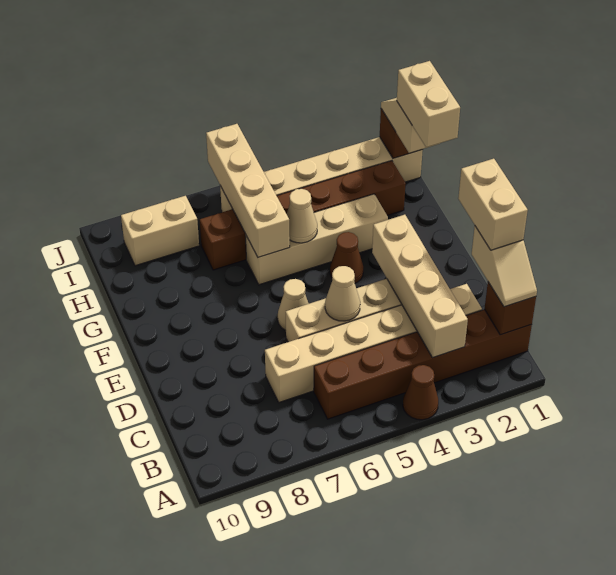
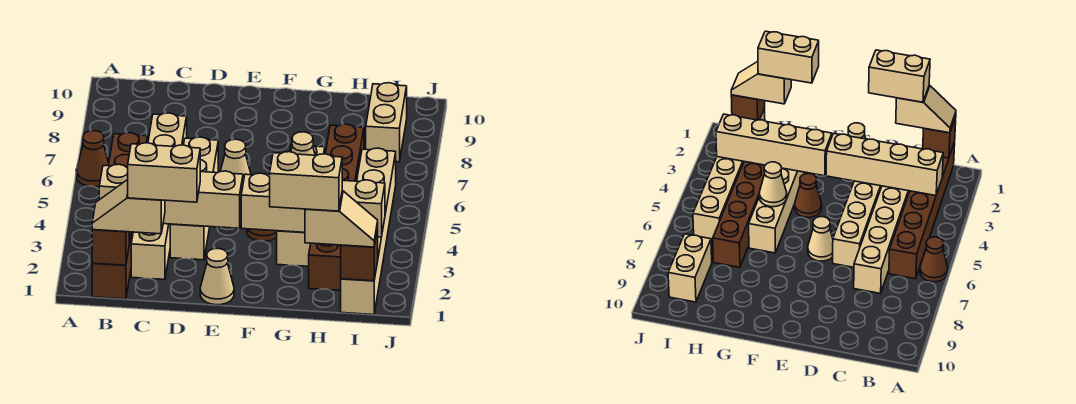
brown cone A4 level 1 -> brown cone A6 level 1
tan cone D5 level 2 -> tan cone E1 level 1
tan brick G6:J6 level 2 -> tan brick F3:I3 level 2

